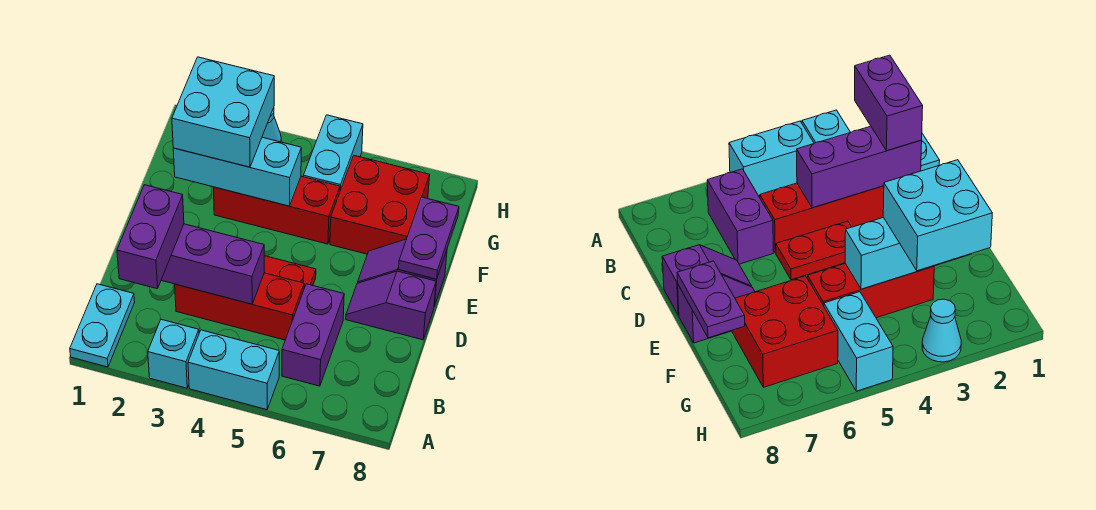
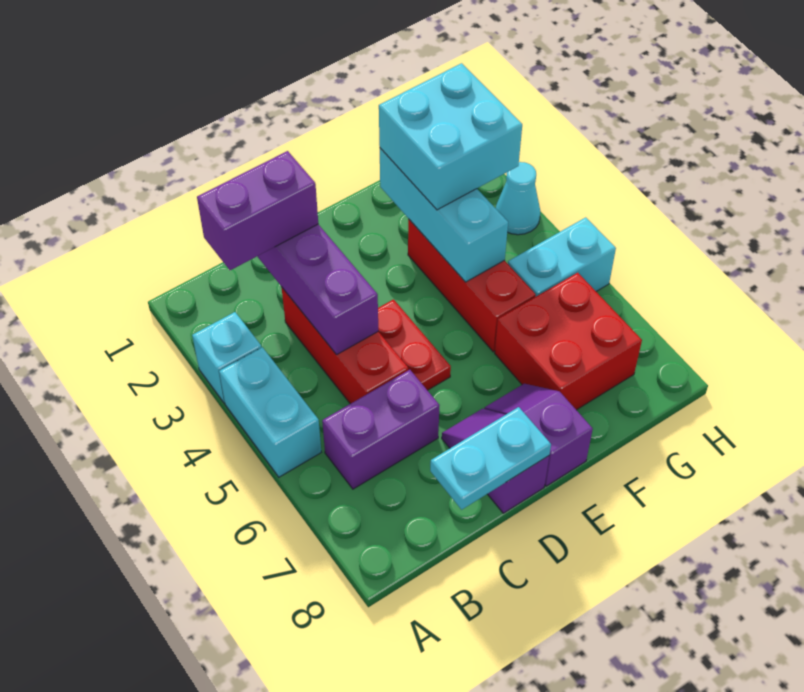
cyan plate A1:B1 level 1 -> cyan plate C8:D8 level 2
purple plate E8:F8 level 2 -> none

